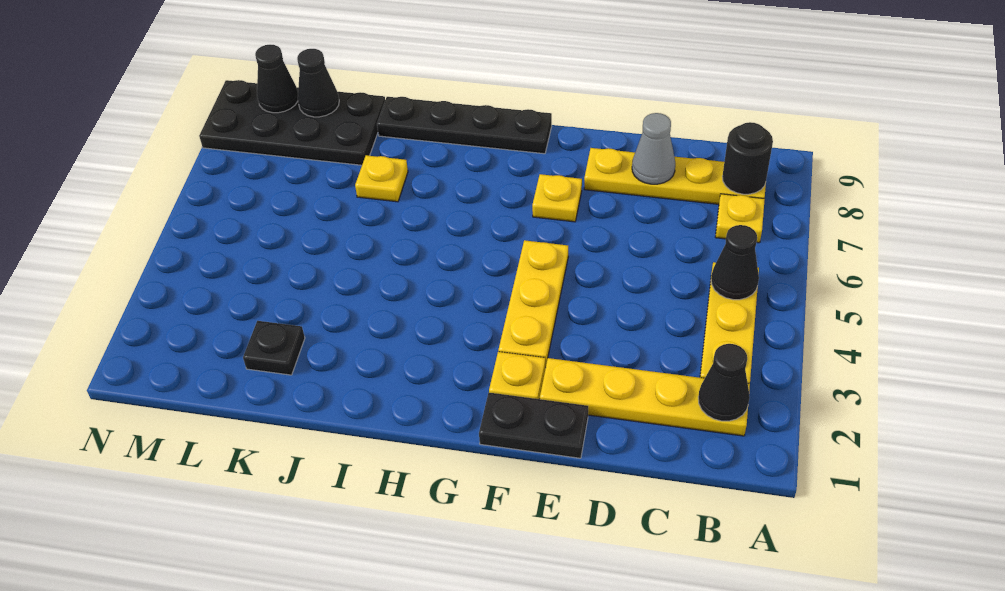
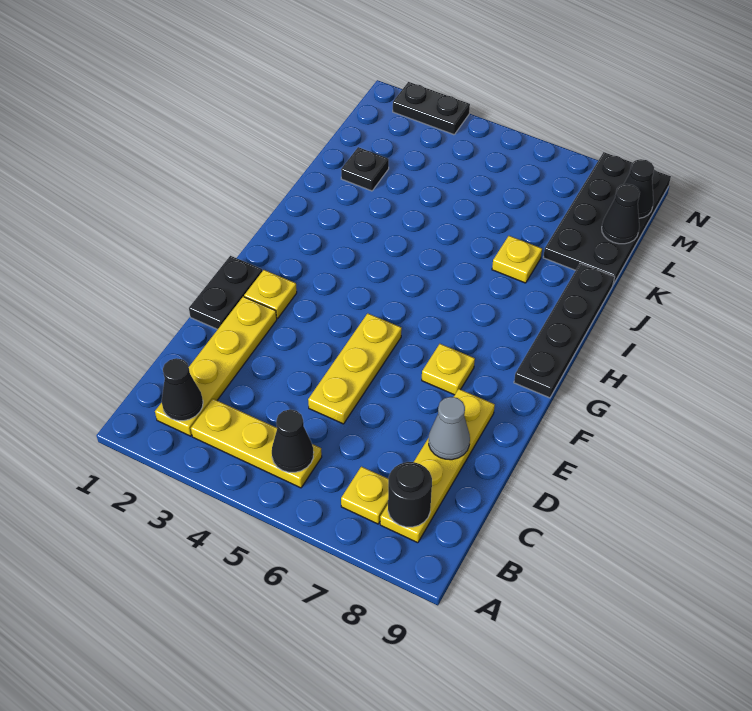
yellow plate F3:F5 level 1 -> yellow plate D5:F5 level 1
none -> black plate N2:N3 level 1

